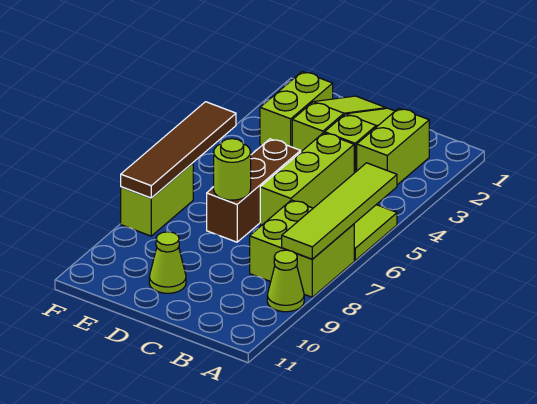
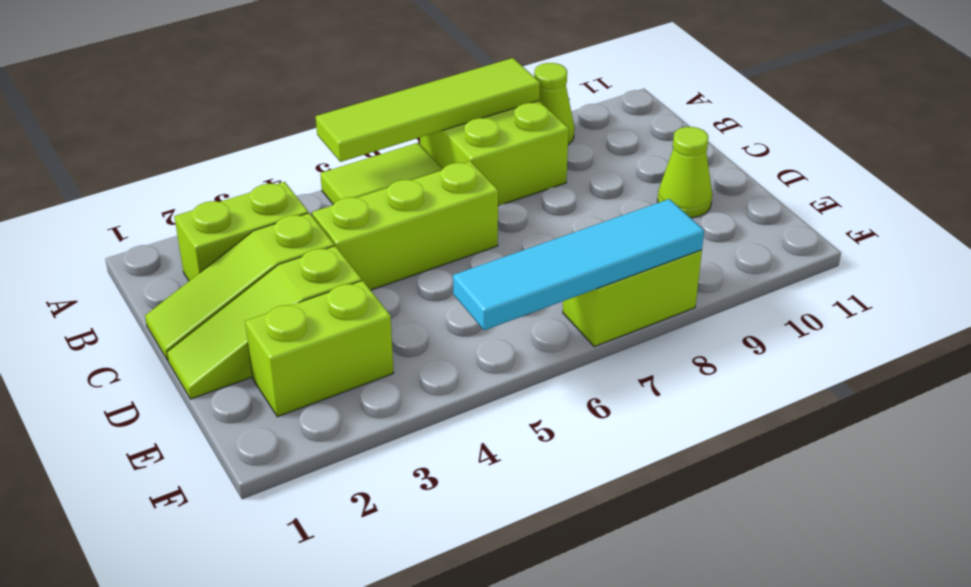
brown brick D5:D7 level 1 -> none
lime round brick D7 level 2 -> none
brown tile F5:F8 level 2 -> cyan tile F5:F8 level 2

